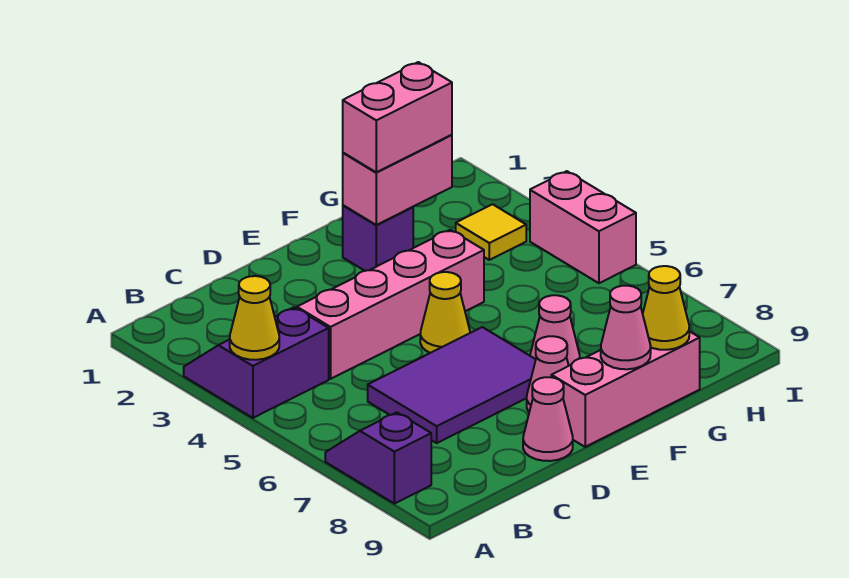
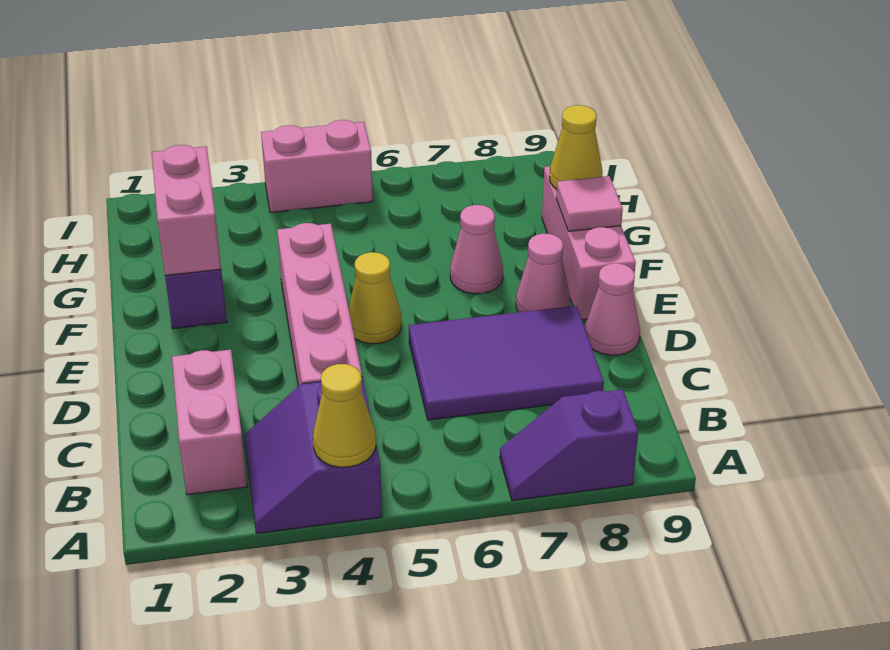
purple tile C6:E7 level 1 -> purple tile C6:D8 level 1
pink brick F2:G2 level 3 -> pink brick B2:C2 level 1
pink cone F9 level 2 -> pink tile F9 level 2
yellow tile H3 level 1 -> none

